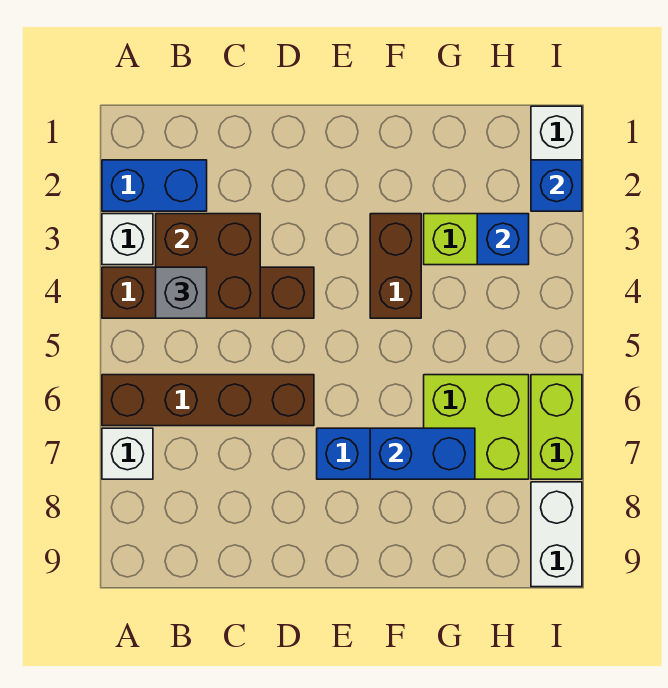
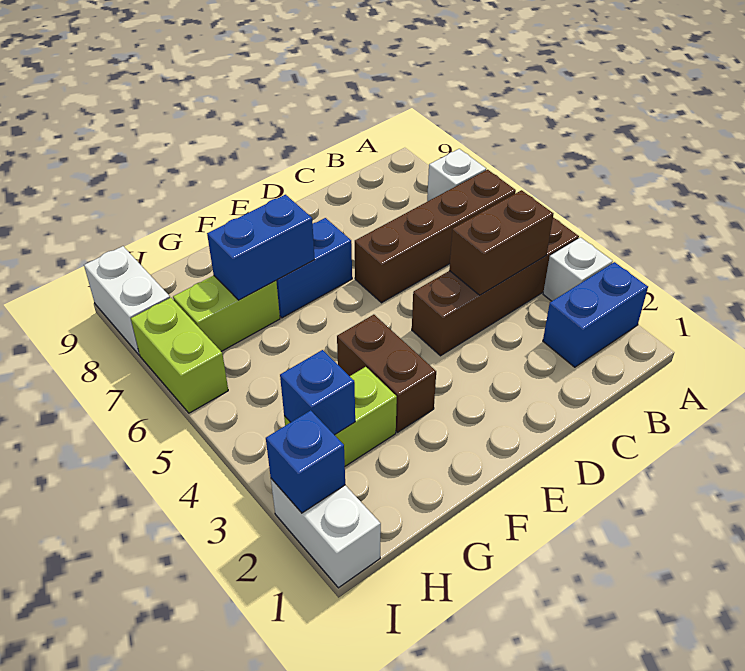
brown brick B3:C4 level 2 -> brown brick B4:C4 level 2
grey brick B4 level 3 -> none
lime brick G6:H7 level 1 -> lime brick G7:H7 level 1

